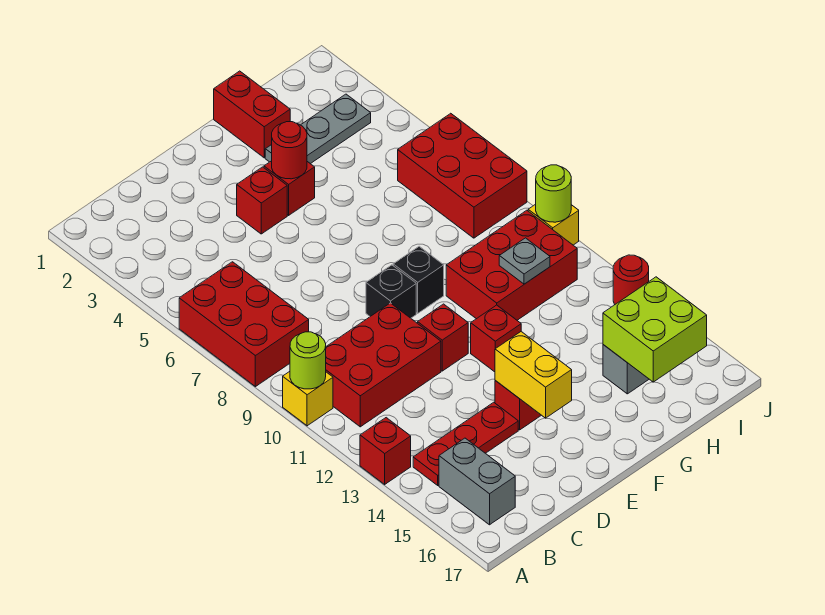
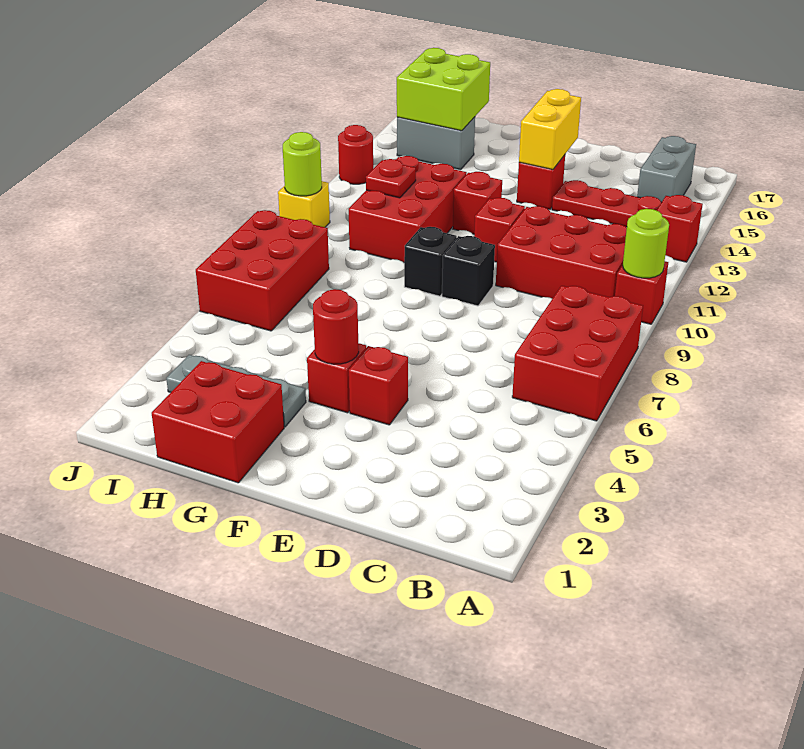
yellow brick A10 level 1 -> red brick A10 level 1
red brick G1:G2 level 1 -> red brick G1:H2 level 1
red brick G10:I11 level 1 -> red brick G10:H12 level 1
grey plate H11 level 2 -> red plate H11 level 2

